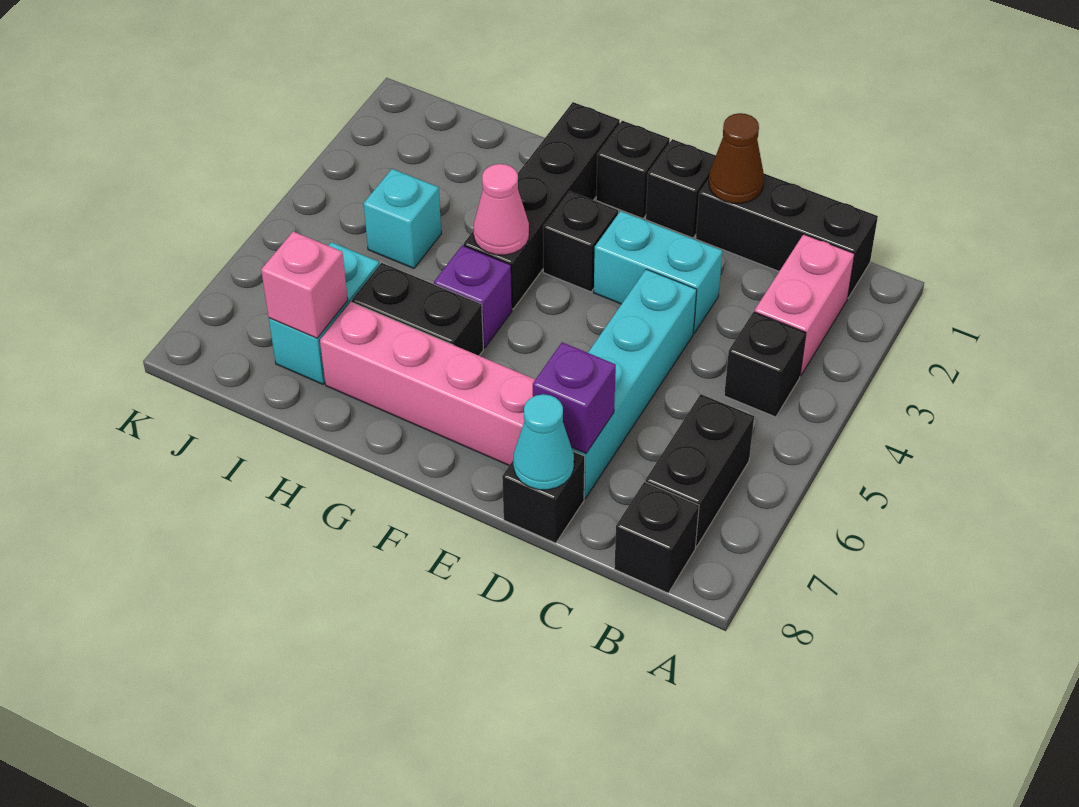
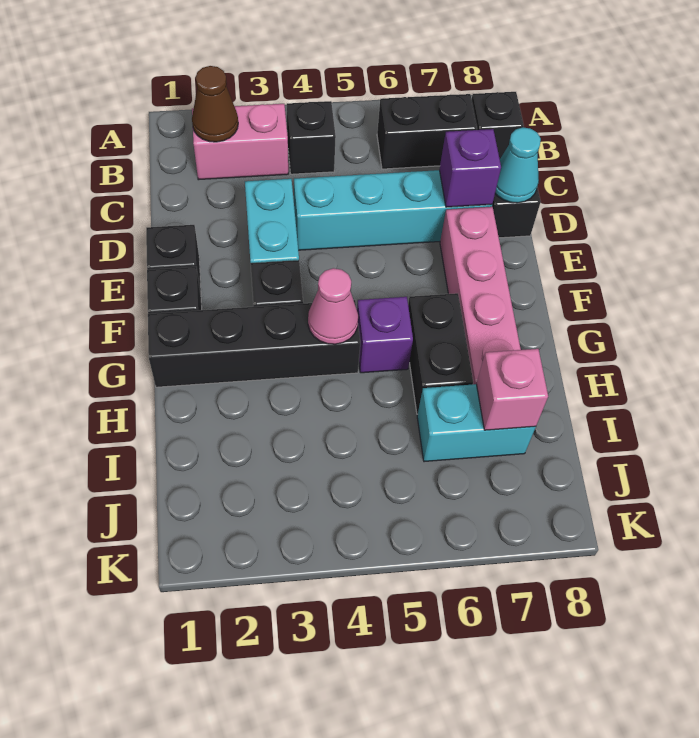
black brick B1:D1 level 1 -> none
brown cone D1 level 2 -> brown cone B2 level 2
cyan brick I4 level 1 -> none

